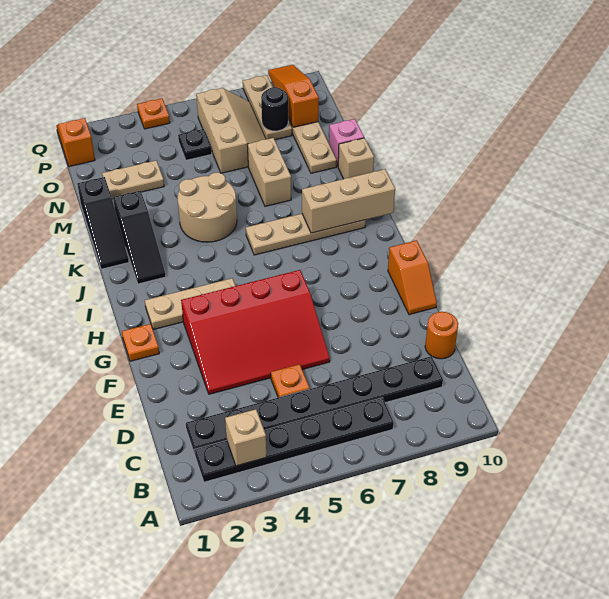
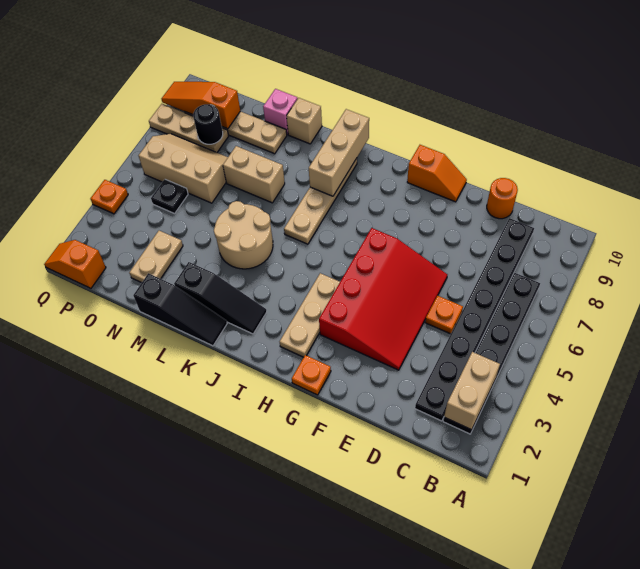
tan brick B3 level 2 -> tan brick B2:B3 level 2

